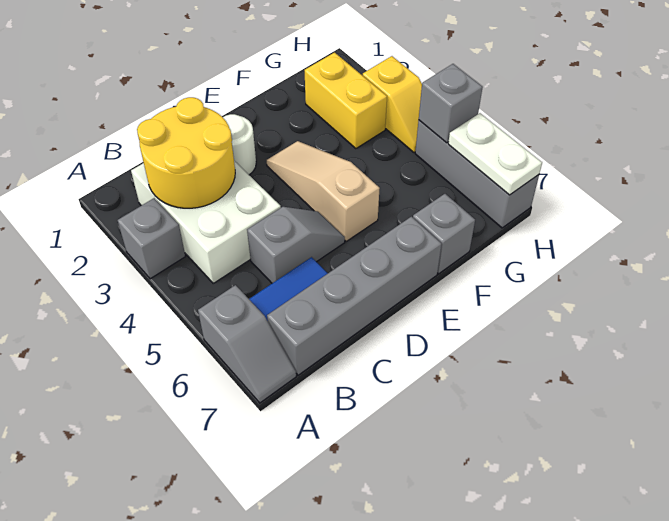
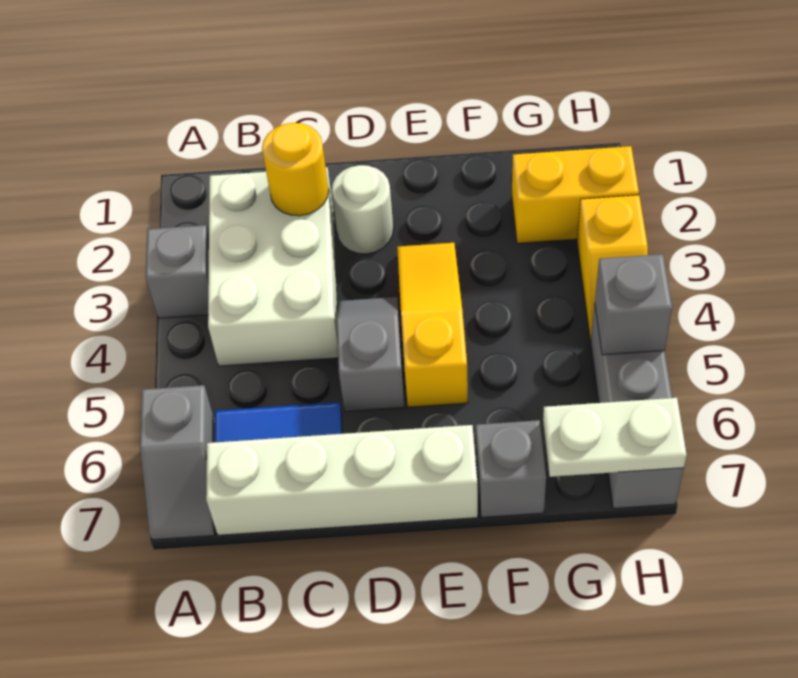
yellow round brick B2:C3 level 2 -> yellow round brick C2 level 2
grey brick B7:E7 level 1 -> white brick B7:E7 level 1
grey slope C5:D5 level 1 top C -> grey slope D4:D5 level 1 top 5
tan slope E3:E5 level 1 top 5 -> yellow slope E3:E5 level 1 top 5
yellow brick G2:G3 level 1 -> yellow brick G2:H2 level 1
white plate H6:H7 level 2 -> white plate G7:H7 level 2

